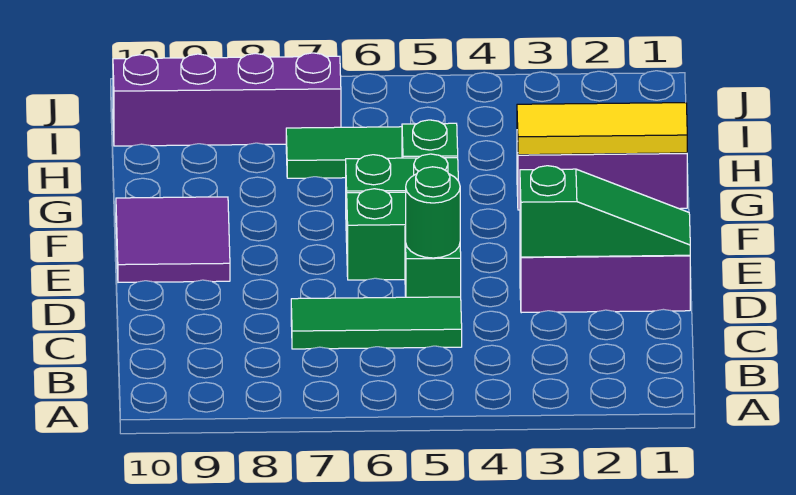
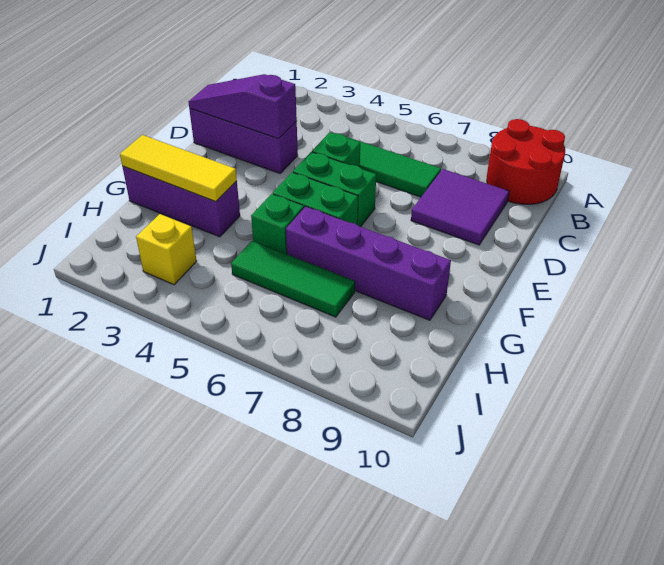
none -> red round brick A9:B10 level 1
green slope D1:D3 level 2 top 3 -> purple slope D1:D3 level 2 top 3
green round brick D5 level 2 -> none
purple tile E9:F10 level 1 -> purple tile C8:D9 level 1
none -> yellow brick I3 level 1
purple brick I7:I10 level 1 -> purple brick G6:G9 level 1

